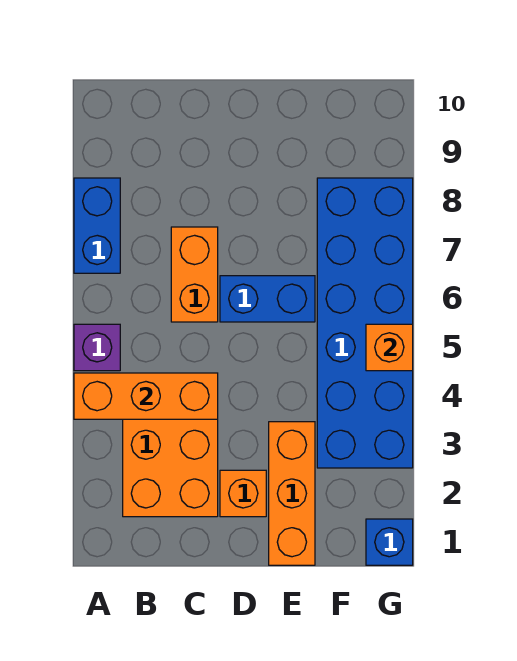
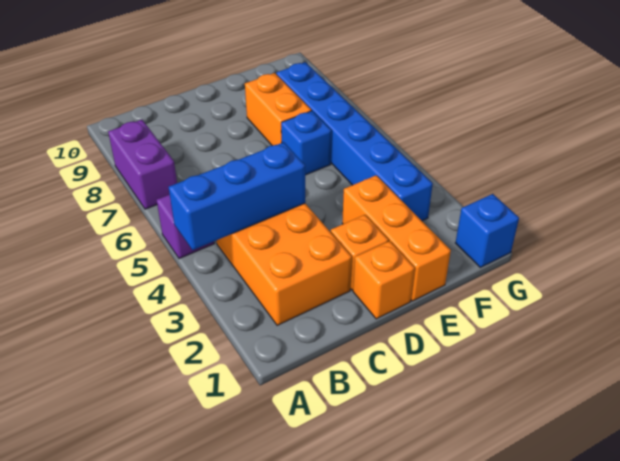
orange brick A4:C4 level 2 -> blue brick A4:C4 level 2
blue brick A7:A8 level 1 -> purple brick A7:A8 level 1
orange brick C6:C7 level 1 -> orange brick E7:E8 level 1
blue brick D6:E6 level 1 -> blue brick E6 level 1
blue brick F3:G8 level 1 -> blue brick F3:F8 level 1
orange brick G5 level 2 -> orange brick D1 level 1

